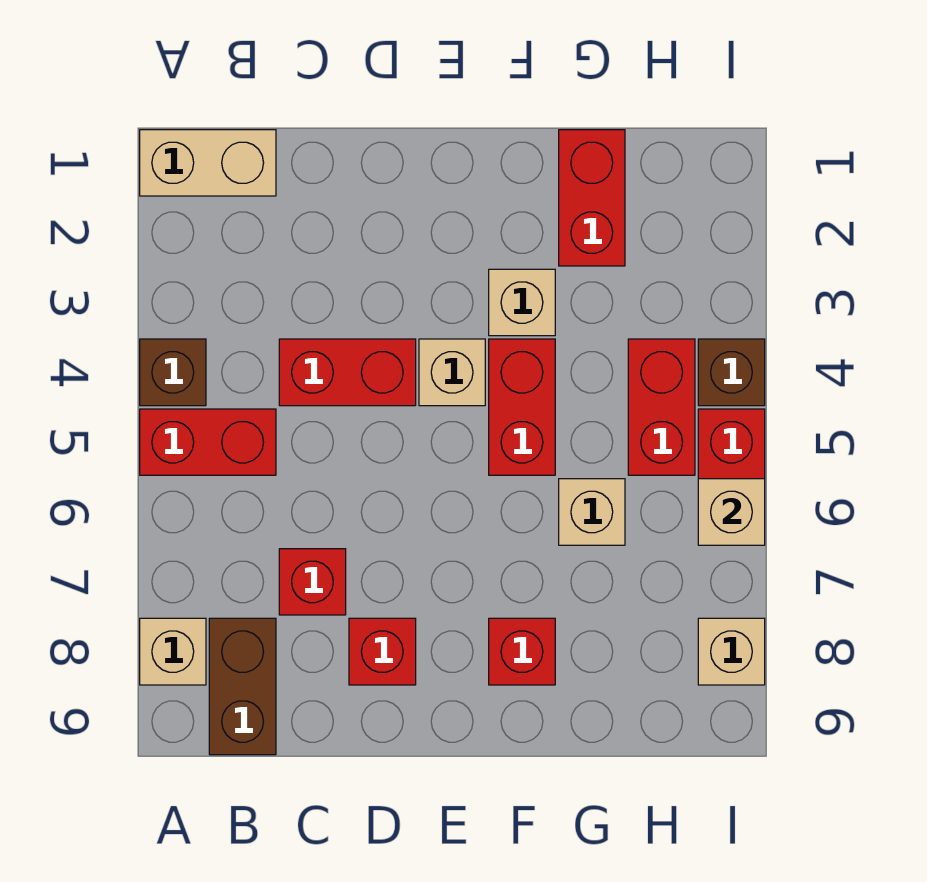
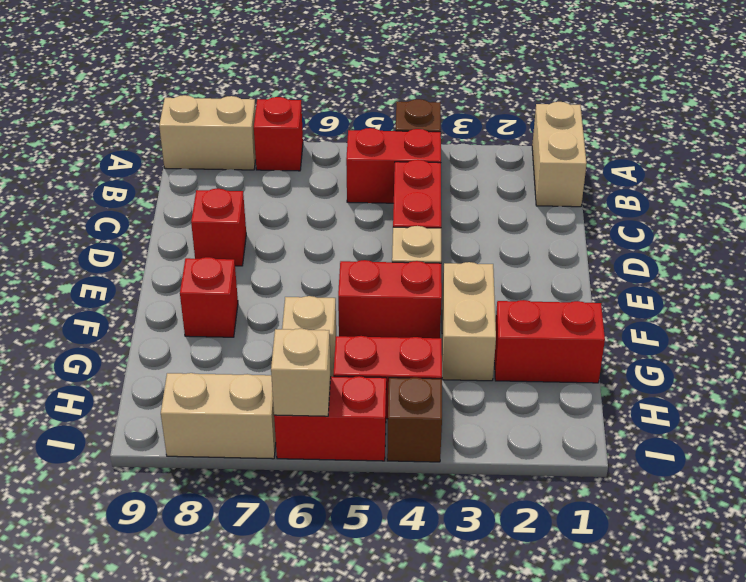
red brick A5:B5 level 1 -> red brick B4:B5 level 1
tan brick A8 level 1 -> tan brick A8:A9 level 1
brown brick B8:B9 level 1 -> none
red brick C7 level 1 -> red brick A7 level 1
tan brick F3 level 1 -> tan brick F3:G3 level 1
tan brick I8 level 1 -> tan brick I7:I8 level 1

